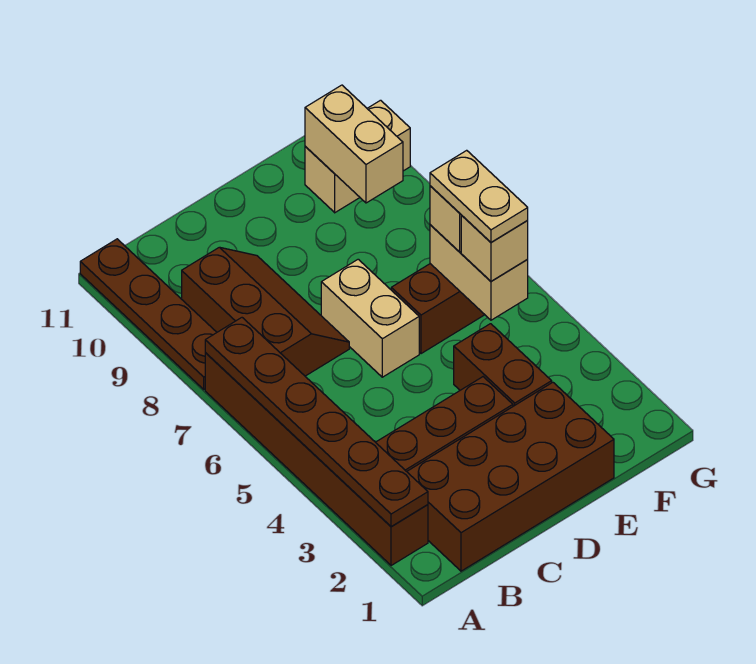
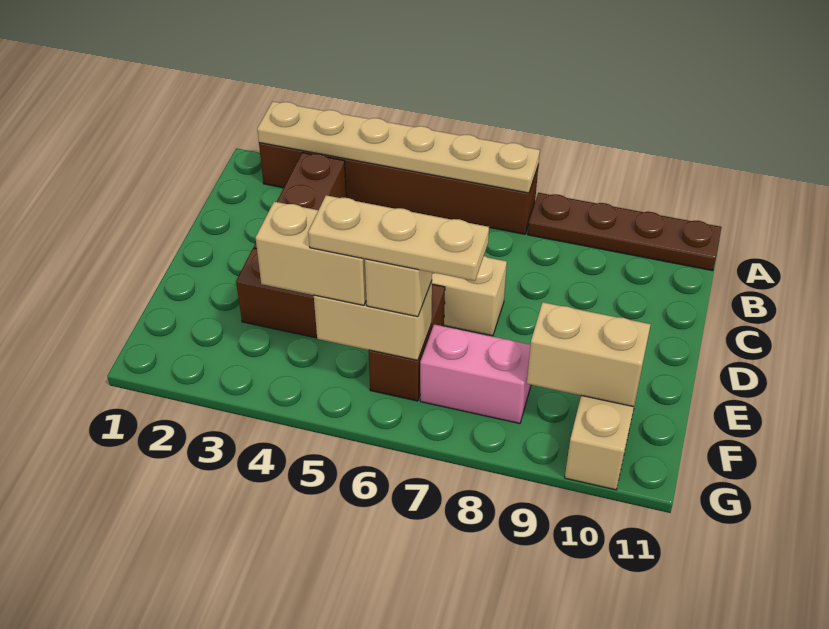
brown plate A2:A7 level 2 -> tan plate A2:A7 level 2
brown brick B1:E2 level 1 -> none
brown slope B7:C9 level 1 top B -> none
tan brick F5 level 3 -> tan brick F4:F5 level 3
tan plate F5:F6 level 4 -> tan plate F5:F7 level 4
none -> pink brick F7:F8 level 1

